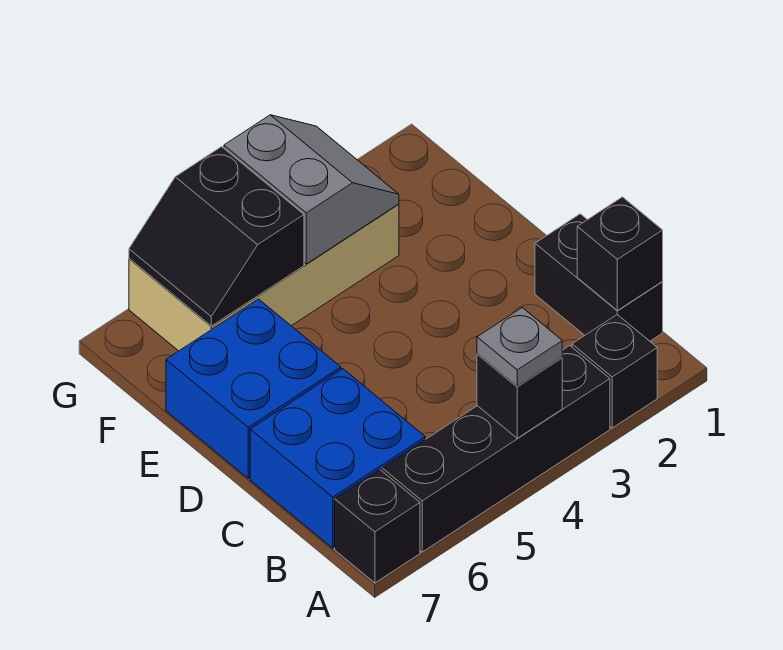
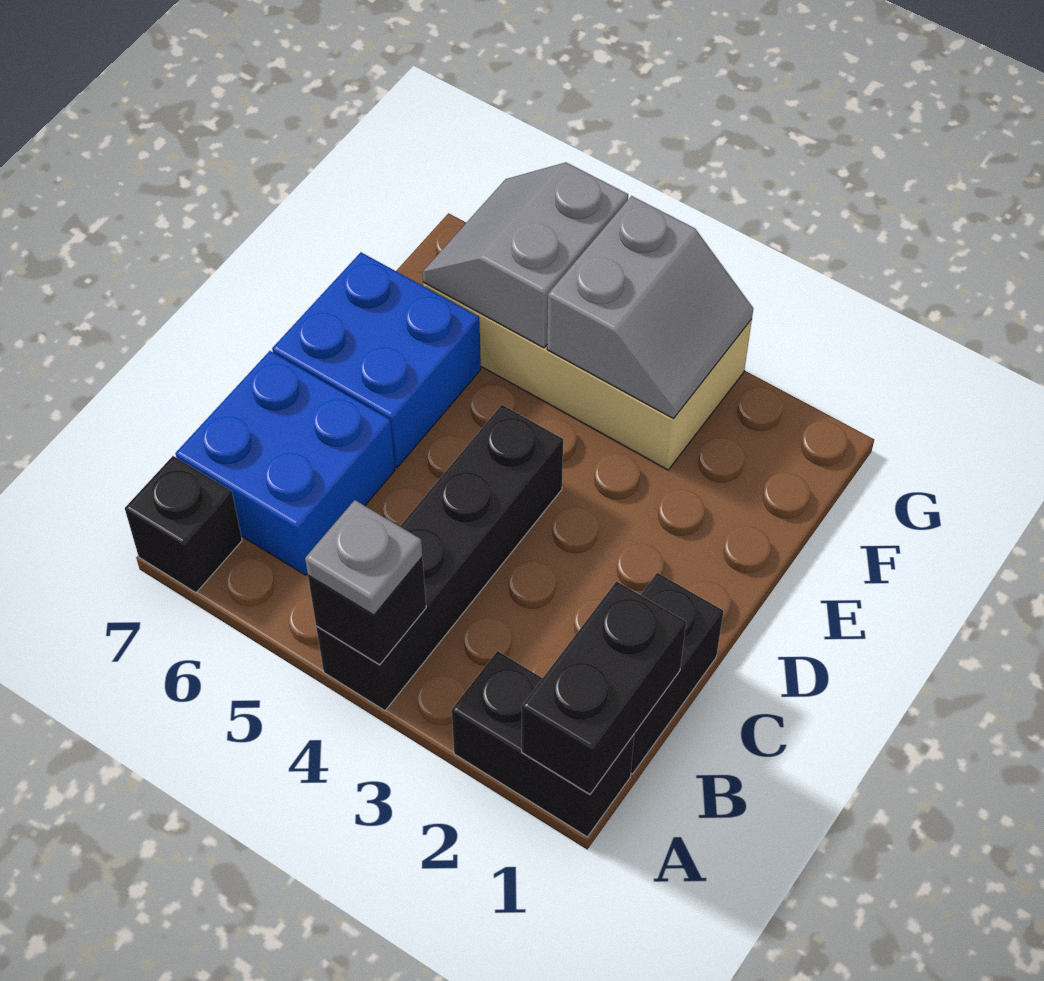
black brick A2 level 1 -> black brick A1:A2 level 1
black brick A3:A6 level 1 -> black brick A4:D4 level 1
black brick B1 level 2 -> black brick A1:B1 level 2
black slope F5:G6 level 2 top 5 -> grey slope F5:G6 level 2 top 5

